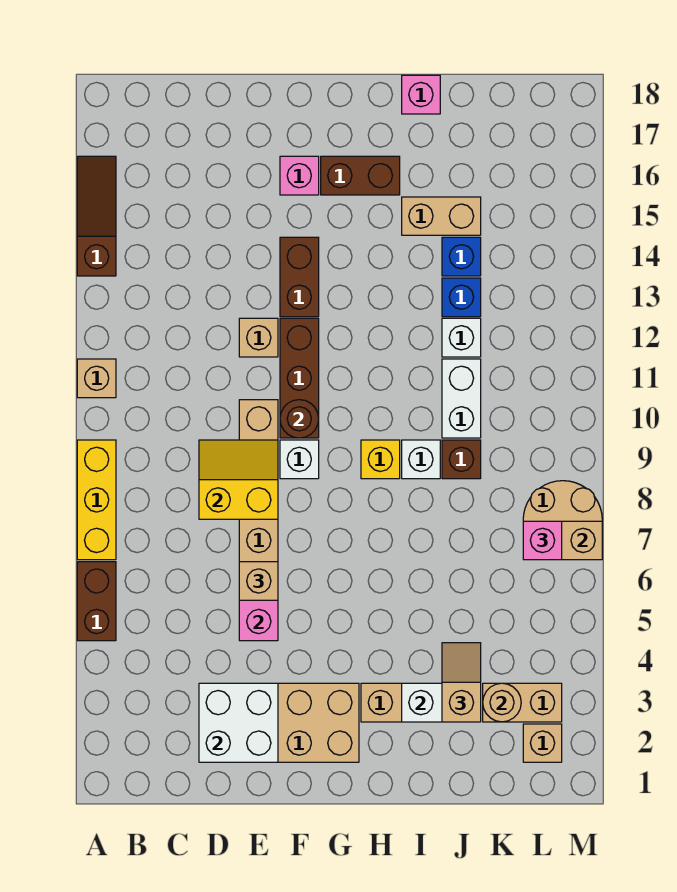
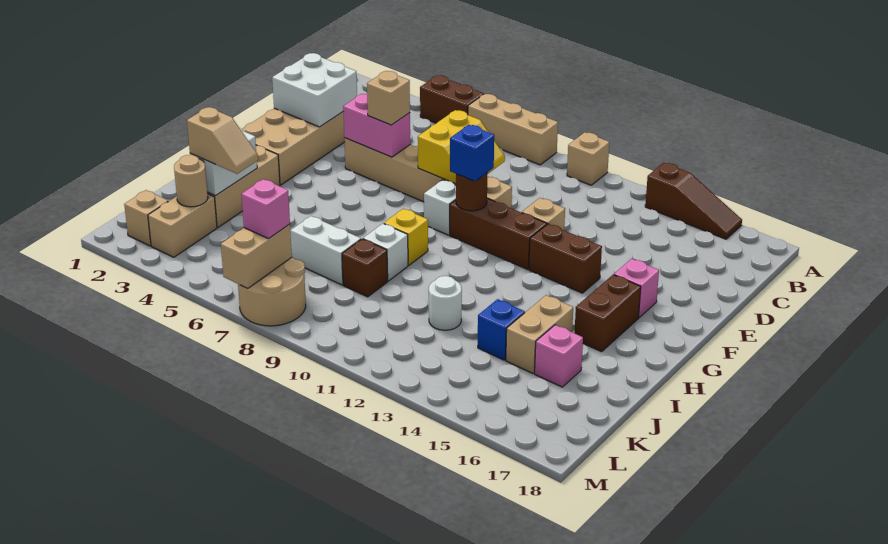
yellow brick A7:A9 level 1 -> tan brick A7:A9 level 1
pink brick I18 level 1 -> pink brick J16 level 1
white brick J10:J11 level 1 -> white brick J7:J8 level 1
white brick J12 level 1 -> white round brick J12 level 1
blue brick J13 level 1 -> blue brick F10 level 3

